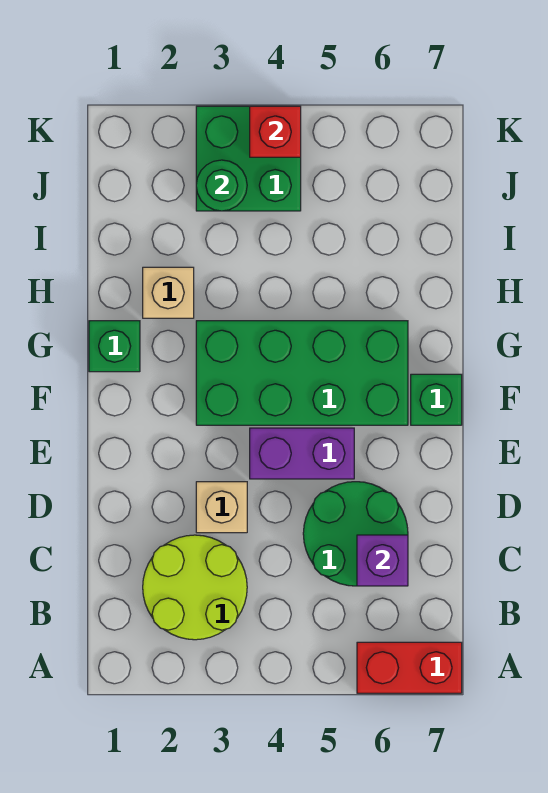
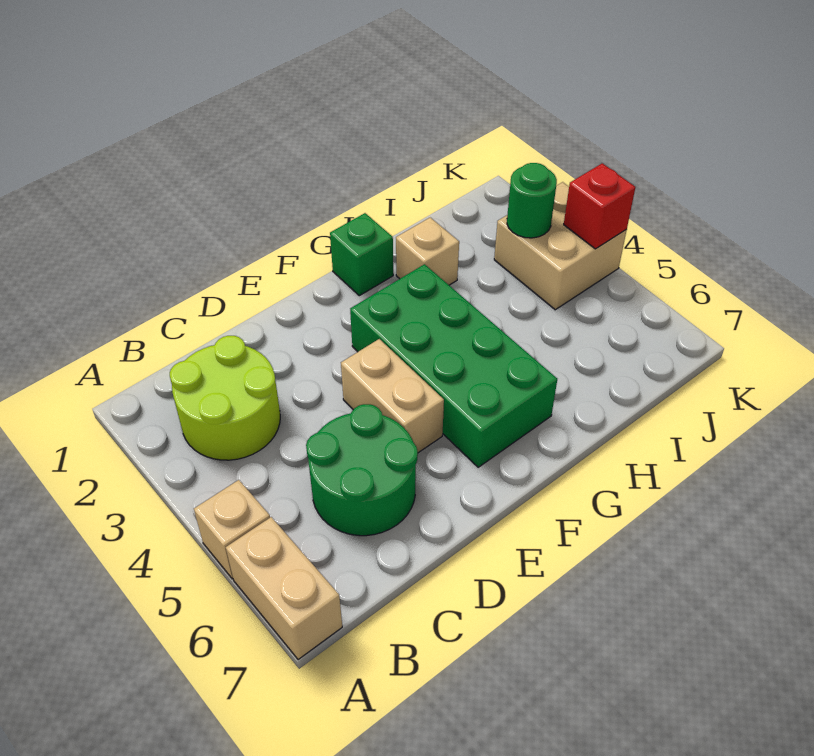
red brick A6:A7 level 1 -> tan brick A6:A7 level 1
purple brick C6 level 2 -> none
tan brick D3 level 1 -> tan brick A5 level 1
purple brick E4:E5 level 1 -> tan brick E4:E5 level 1
green brick F7 level 1 -> none
green brick J3:K4 level 1 -> tan brick J3:K4 level 1

